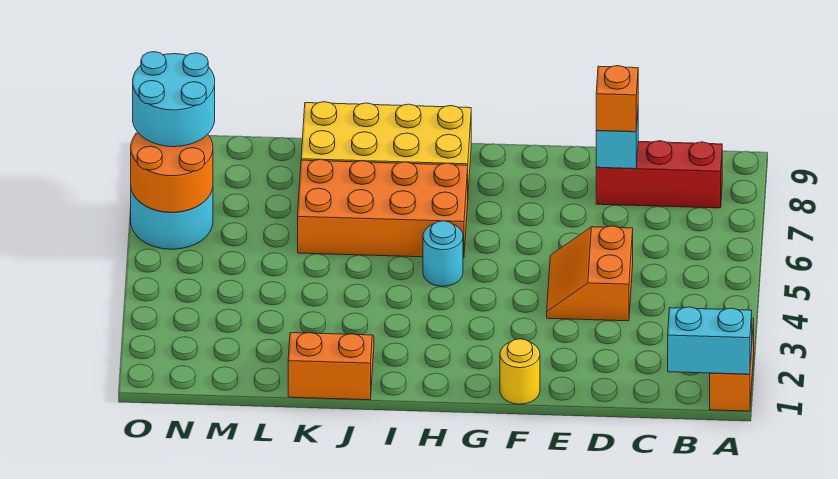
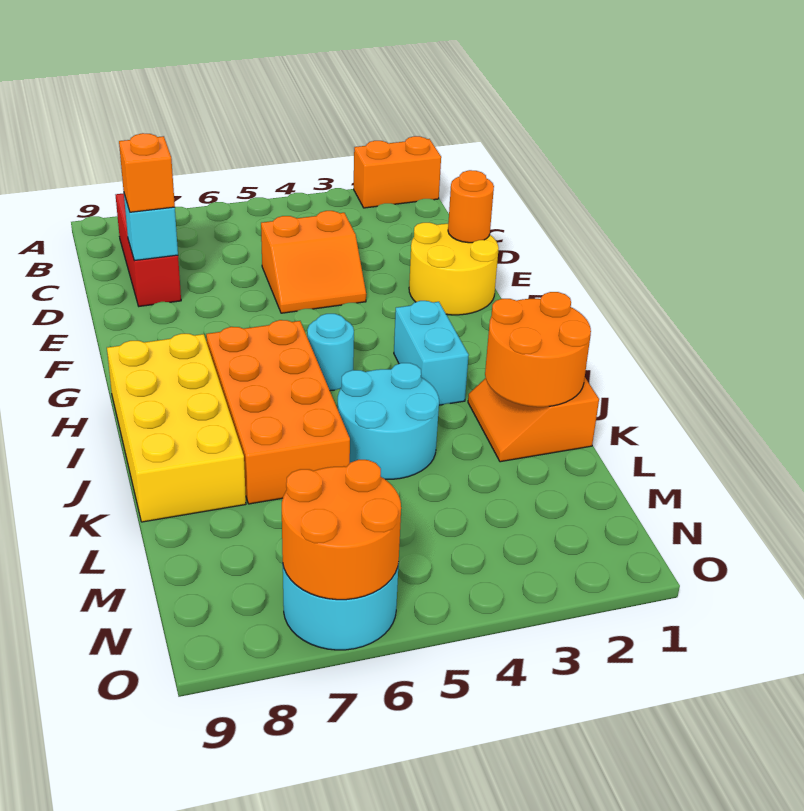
cyan brick A1:B1 level 2 -> cyan brick H3:I3 level 1
none -> orange round brick E1 level 2
yellow round brick F1 level 1 -> yellow round brick E1:F2 level 1
none -> orange round brick J1:K2 level 2
cyan round brick N7:O8 level 3 -> cyan round brick J4:K5 level 1

